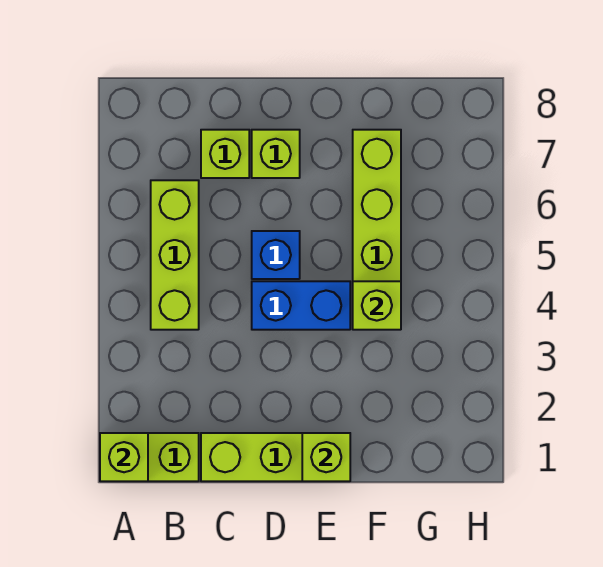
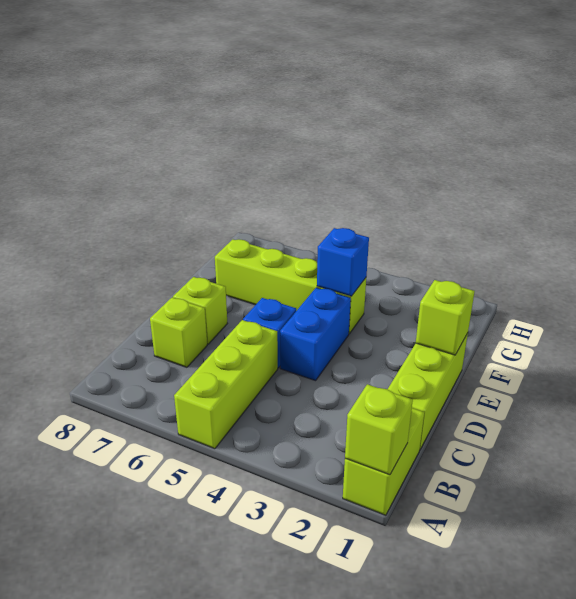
lime brick B4:B6 level 1 -> lime brick A5:C5 level 1
lime brick F4 level 2 -> blue brick F4 level 2

